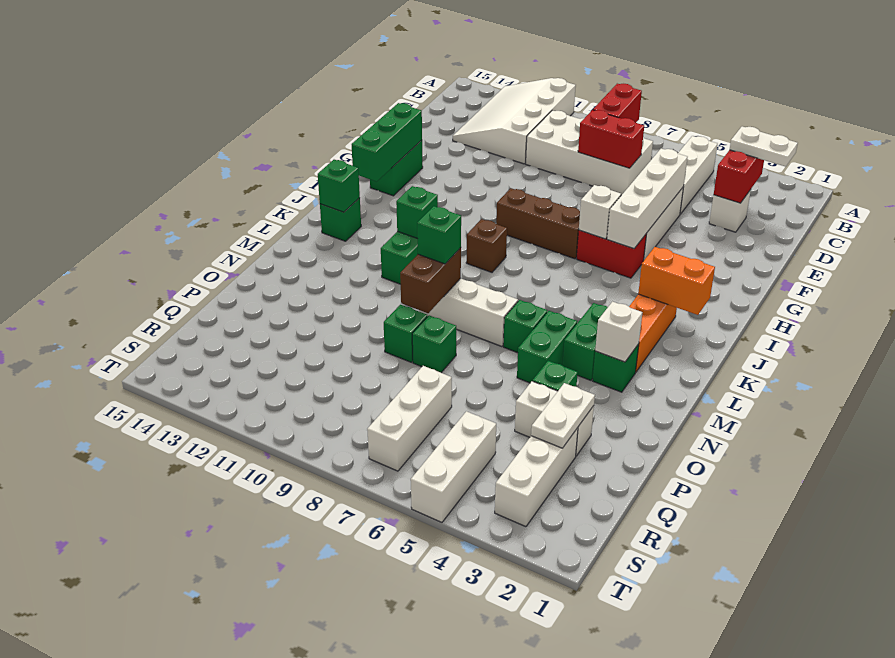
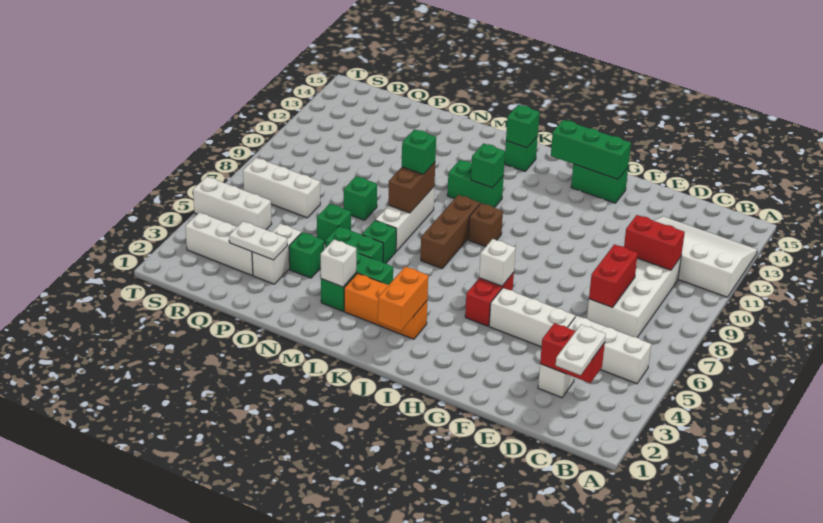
red brick B8:C8 level 2 -> red brick C10:D10 level 2
white brick E5:H5 level 2 -> none
brown brick H7:H9 level 1 -> brown brick K7:K9 level 1
brown brick M9:N9 level 2 -> brown brick M8:M9 level 2
green brick O9 level 1 -> green brick O6 level 1

